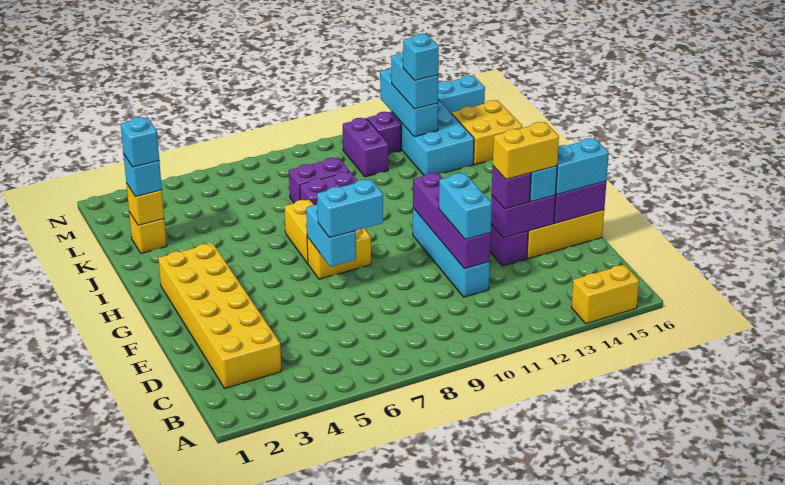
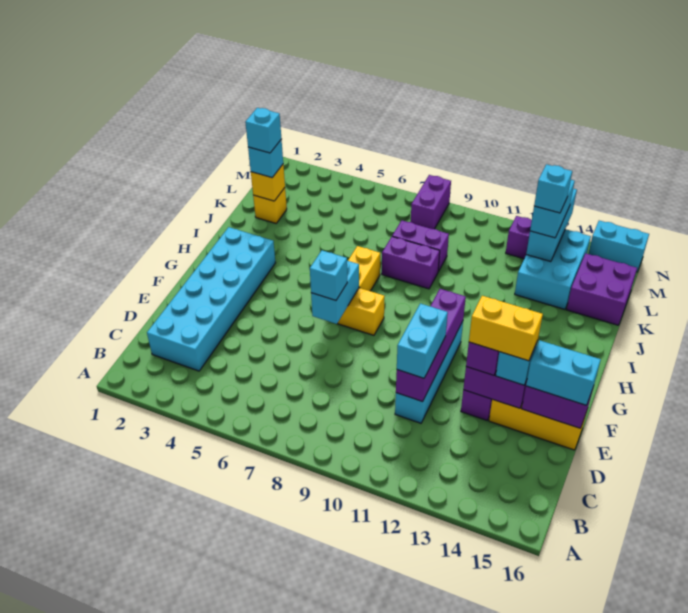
yellow brick A14:A15 level 1 -> none
yellow brick C2:H3 level 1 -> cyan brick C2:H3 level 1
cyan brick F7:F8 level 3 -> cyan brick F7 level 3
yellow brick K15:L16 level 1 -> purple brick K15:L16 level 1
purple brick L11:M11 level 1 -> purple brick M8:N8 level 1

